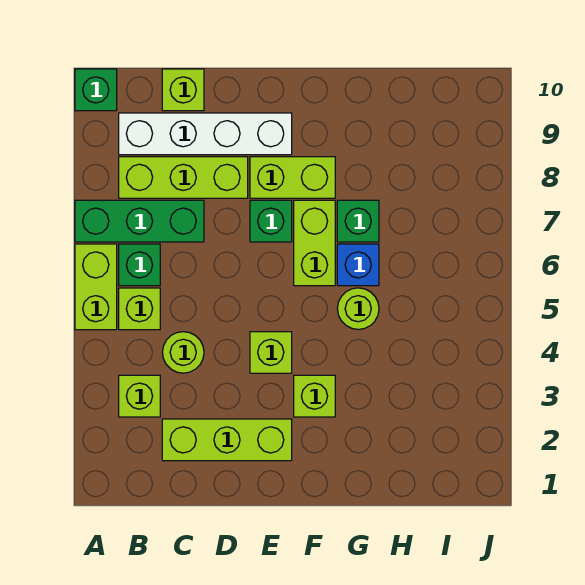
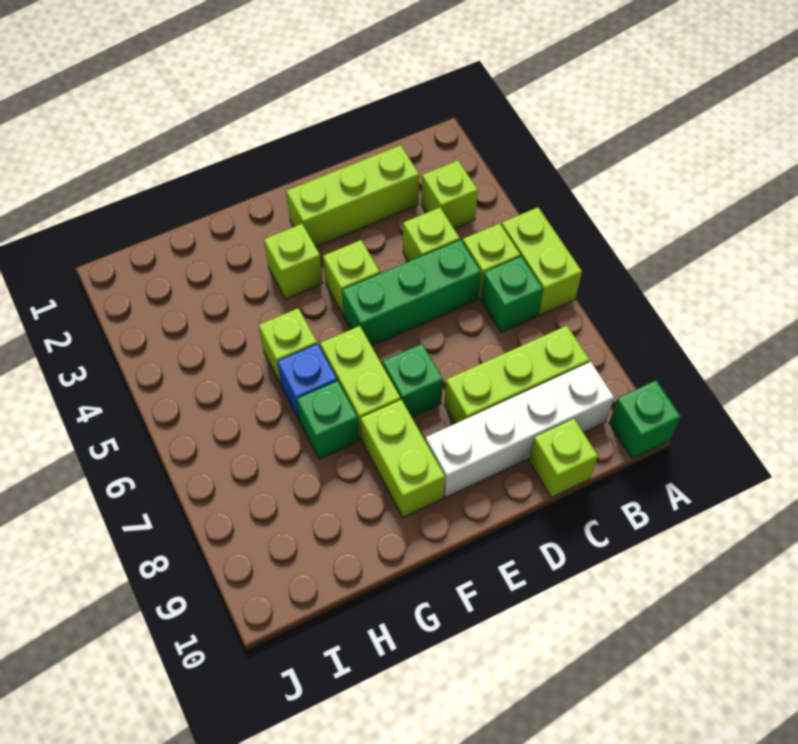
green brick A7:C7 level 1 -> green brick C5:E5 level 1
lime round brick C4 level 1 -> lime brick C4 level 1
lime brick E8:F8 level 1 -> lime brick F8:F9 level 1
lime round brick G5 level 1 -> lime brick G5 level 1

